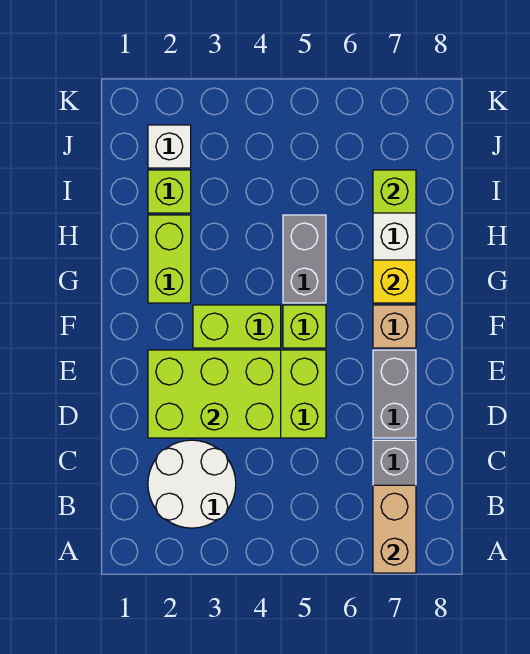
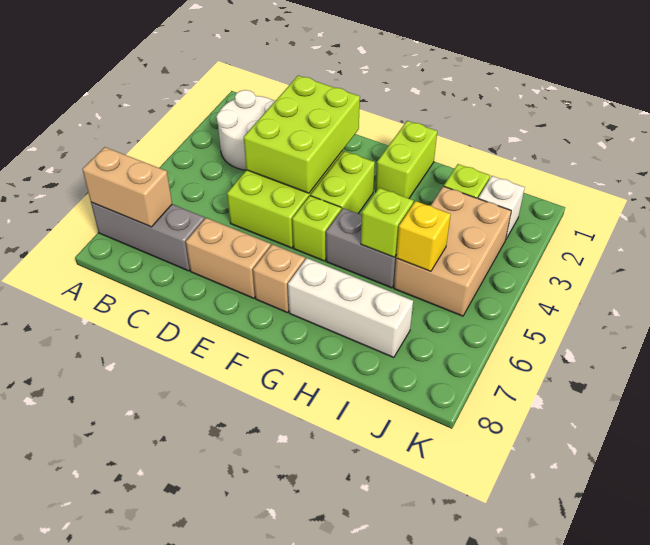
grey brick D7:E7 level 1 -> tan brick D7:E7 level 1
lime brick G2:H2 level 1 -> lime brick G1:G2 level 1
yellow brick G7 level 2 -> yellow brick I5 level 2
none -> tan brick I3:J5 level 1
lime brick I7 level 2 -> lime brick H5 level 2

